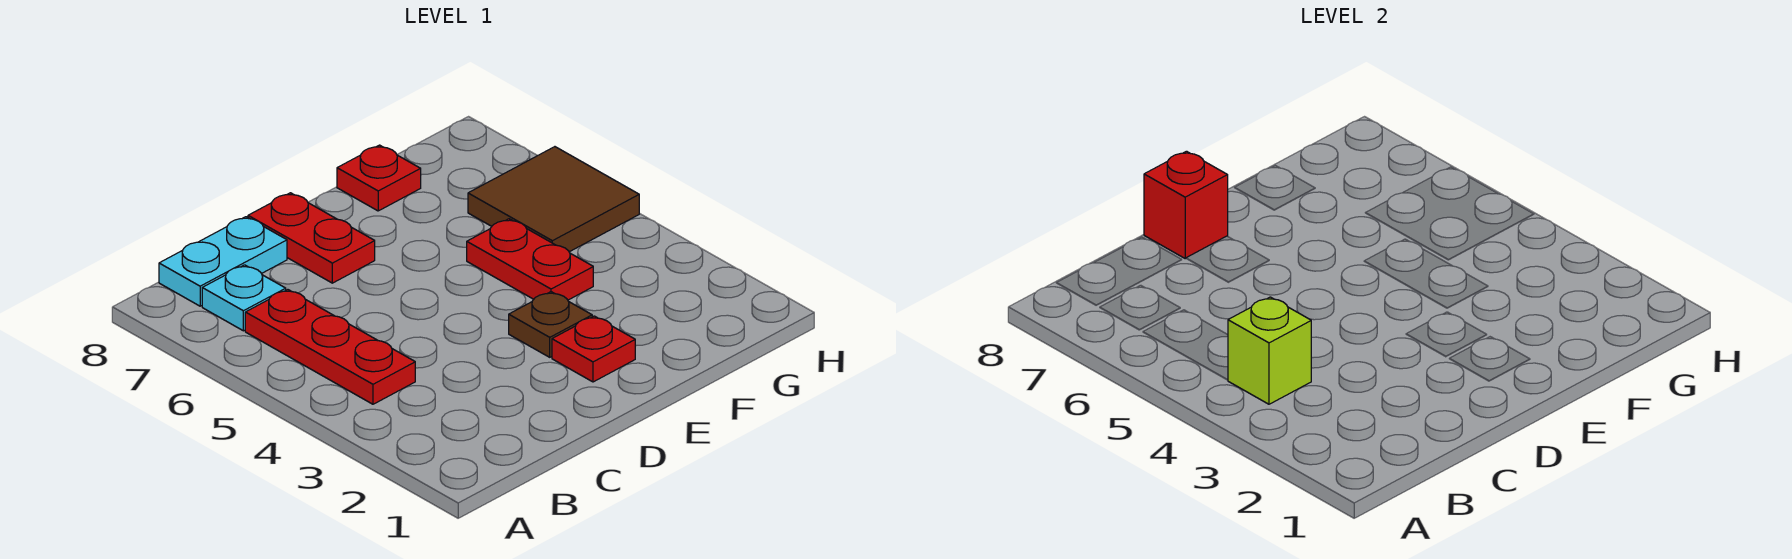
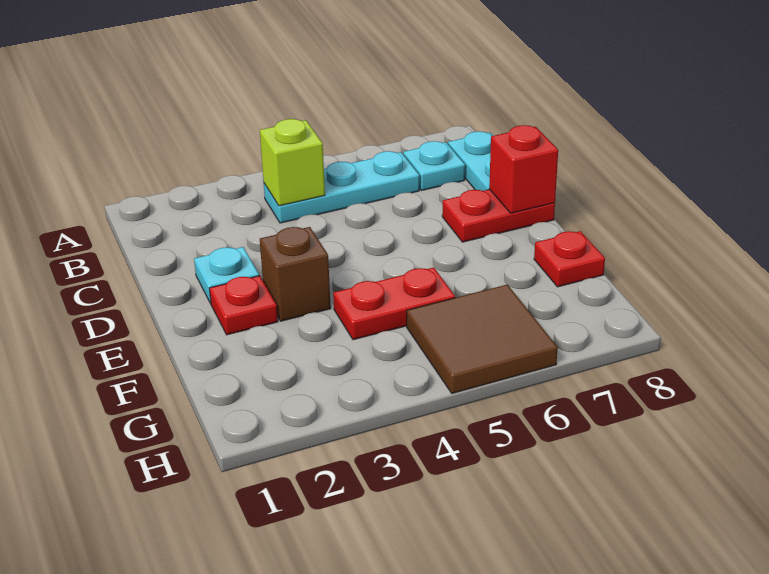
red plate B4:B6 level 1 -> cyan plate B4:B6 level 1
none -> cyan plate D2 level 1
brown plate E3 level 1 -> brown brick E3 level 1

